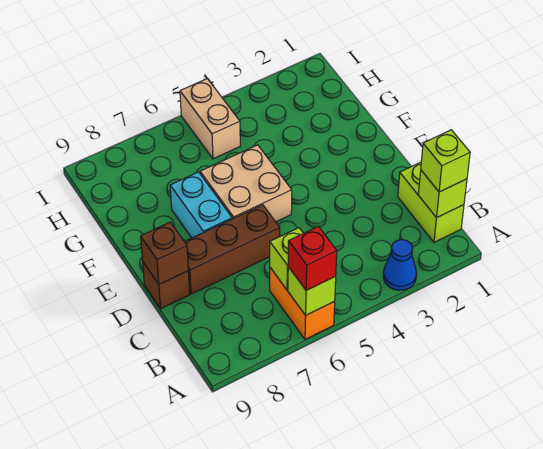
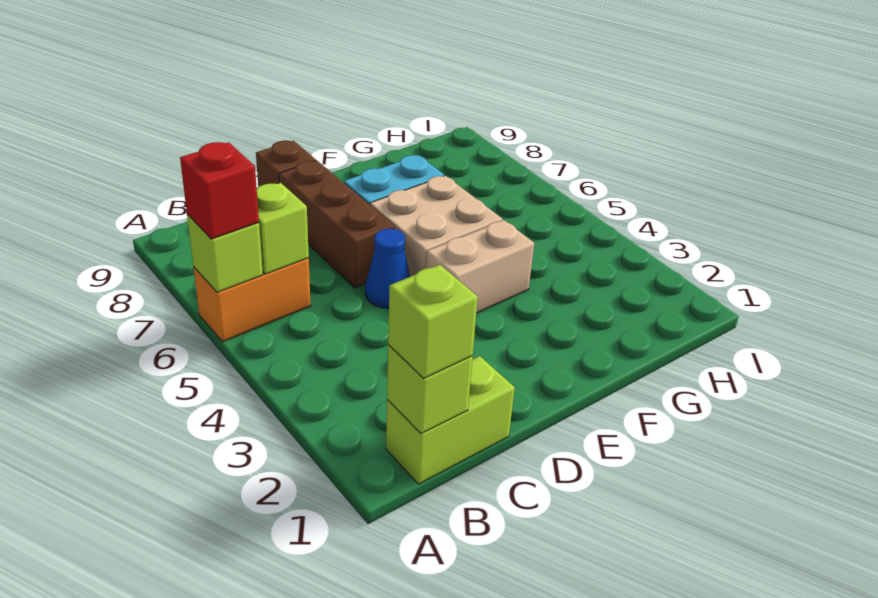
blue cone A3 level 1 -> blue cone D5 level 1
brown brick D9 level 2 -> none
tan brick H5:I5 level 1 -> tan brick E4:F4 level 1

